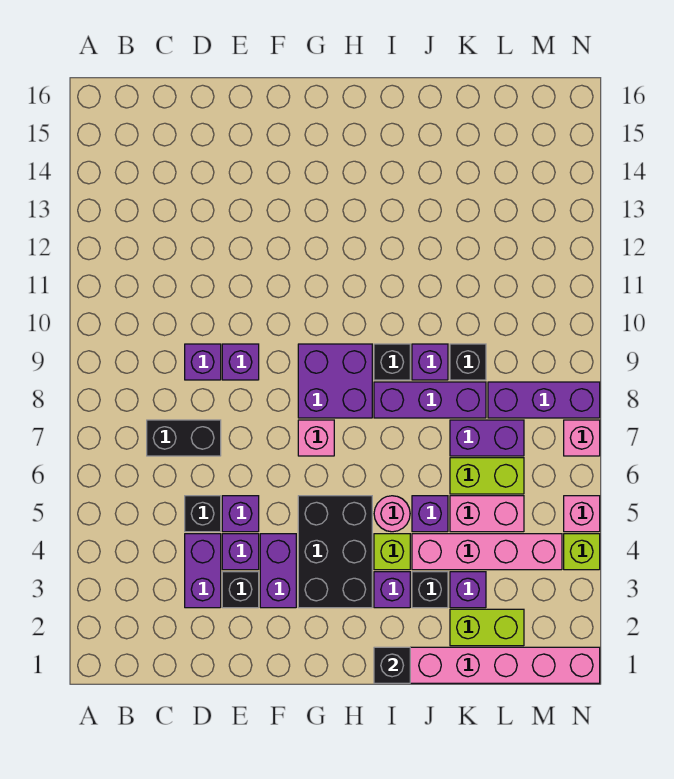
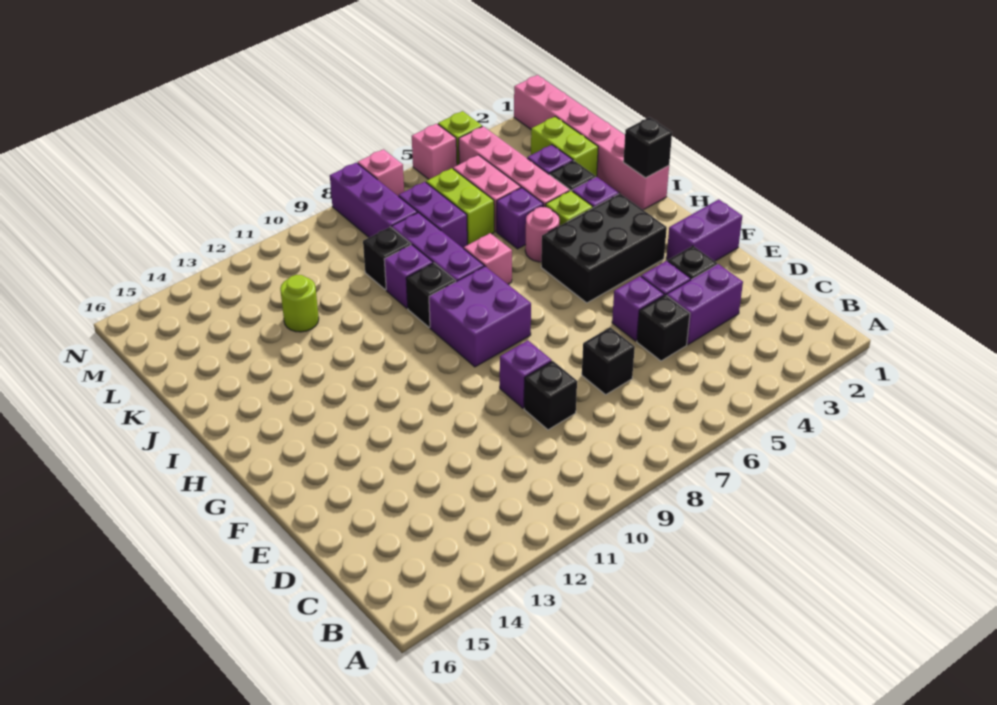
black brick C7:D7 level 1 -> black brick D7 level 1
purple brick D9 level 1 -> black brick D9 level 1
purple brick F3:F4 level 1 -> purple brick F1:F2 level 1
pink brick G7 level 1 -> pink brick I7 level 1
none -> lime round brick K12 level 1

